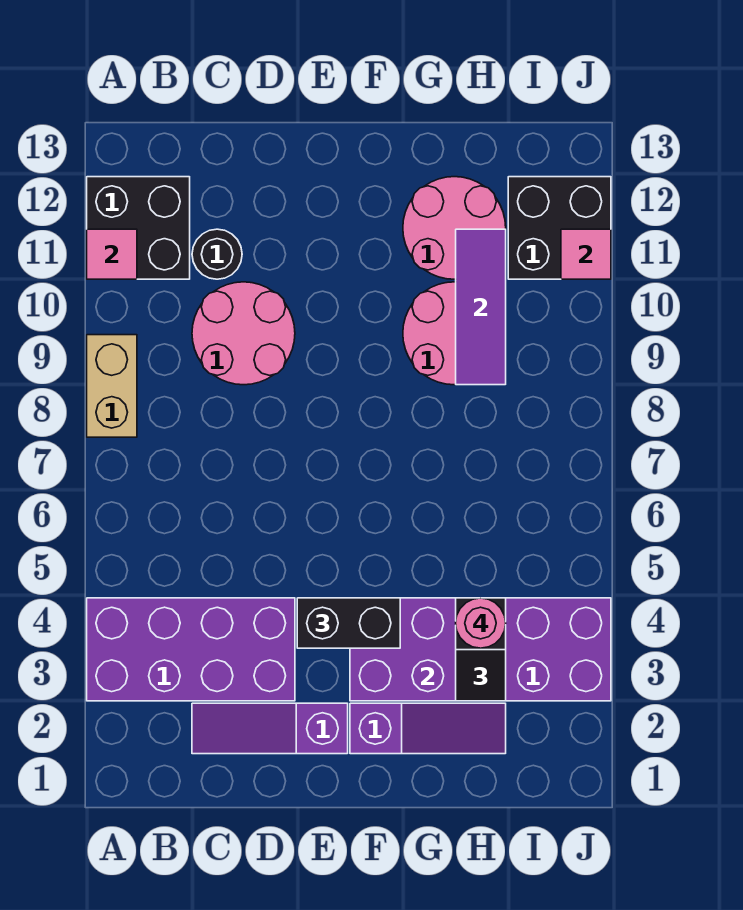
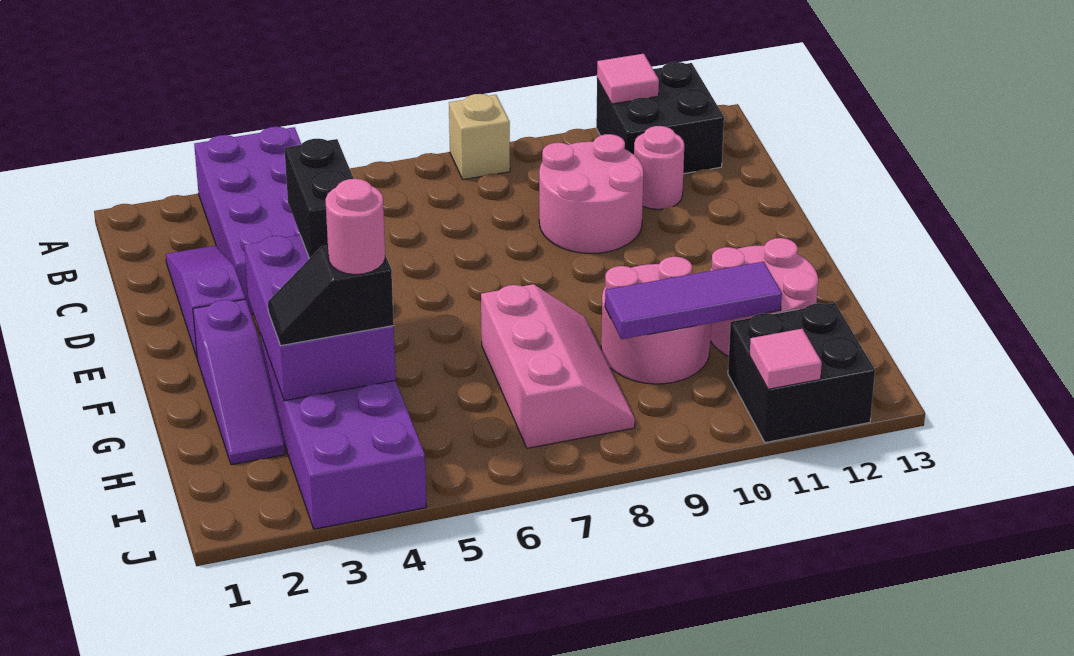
tan brick A8:A9 level 1 -> tan brick A8 level 1
black round brick C11 level 1 -> pink round brick C11 level 1
none -> pink slope G7:I8 level 1 top 7

